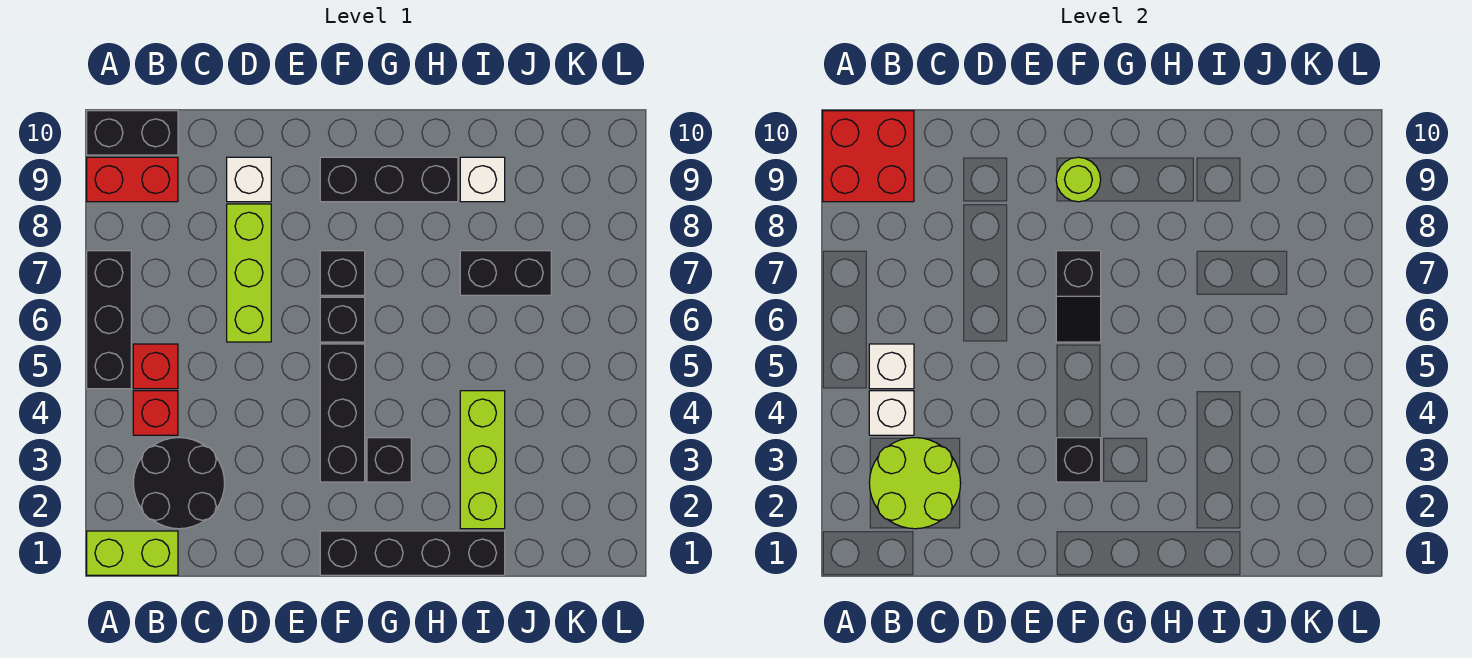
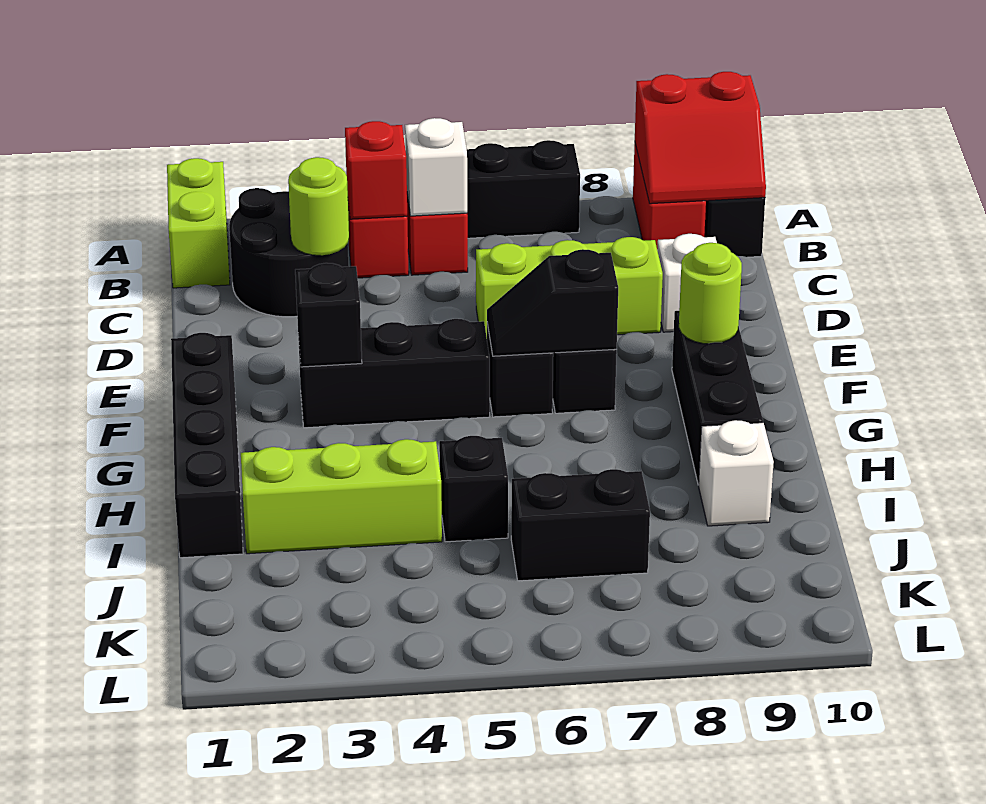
red brick A9:B10 level 2 -> red slope A9:B10 level 2 top A
lime round brick B2:C3 level 2 -> lime round brick C3 level 2
white brick B4 level 2 -> red brick B4 level 2
black brick G3 level 1 -> black brick I5 level 1
black brick I7:J7 level 1 -> black brick J6:J7 level 1

